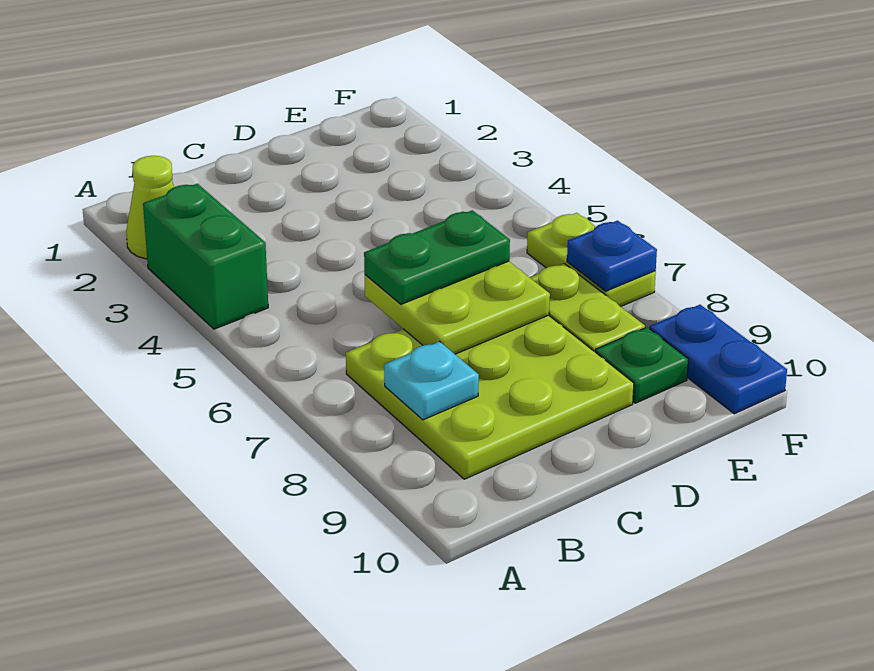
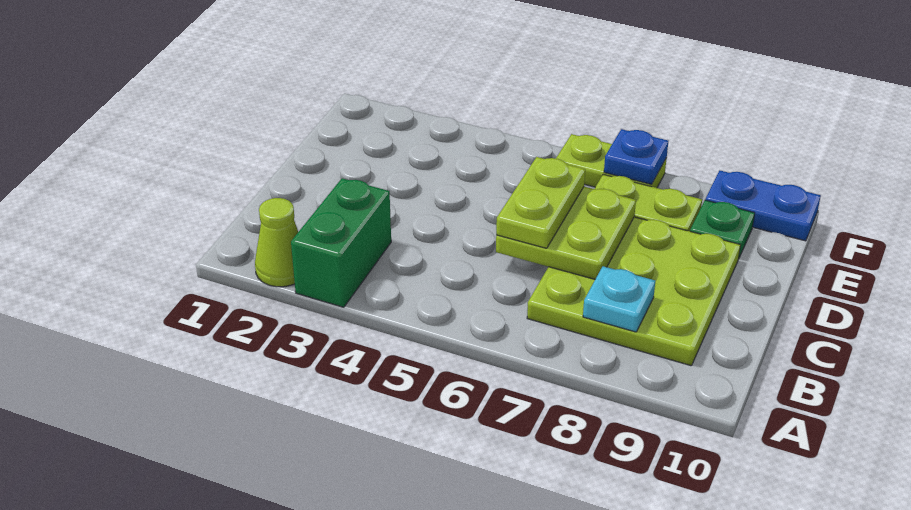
green brick A3:A4 level 1 -> green brick A3:B3 level 1
green plate C6:D6 level 3 -> lime plate C6:D6 level 3

